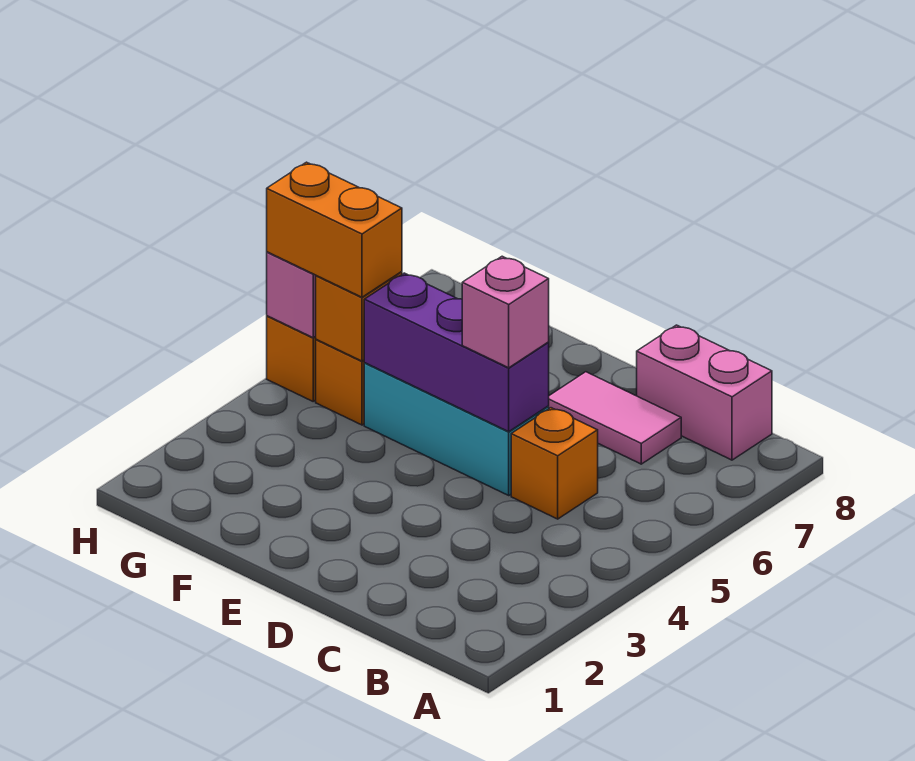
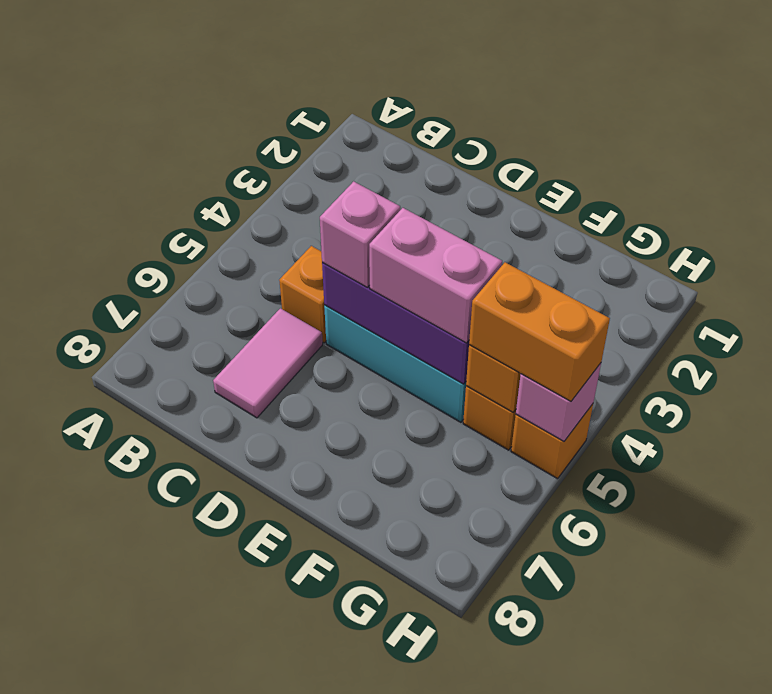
pink brick B8:C8 level 1 -> pink brick E5:F5 level 3
pink tile C7:D7 level 1 -> pink tile C6:C7 level 1

